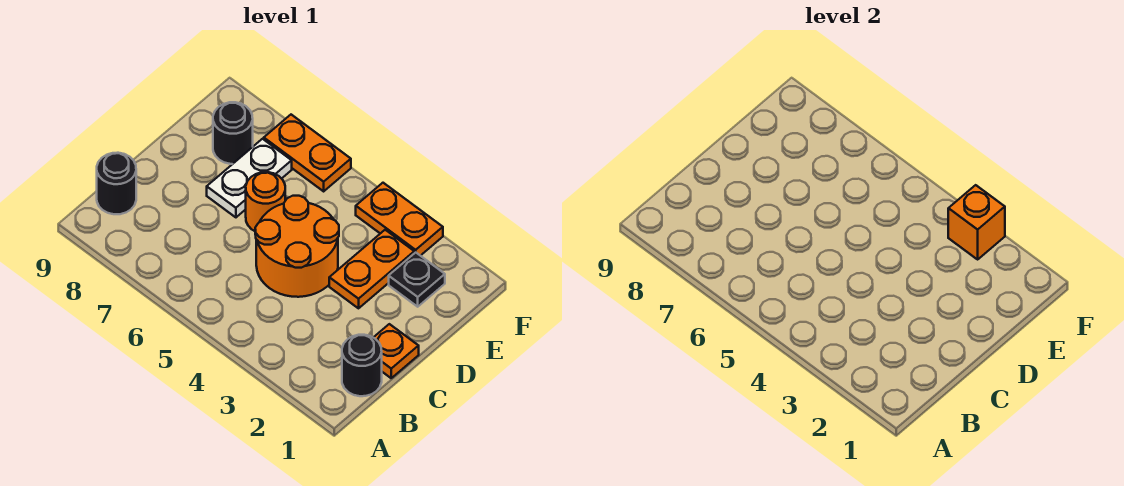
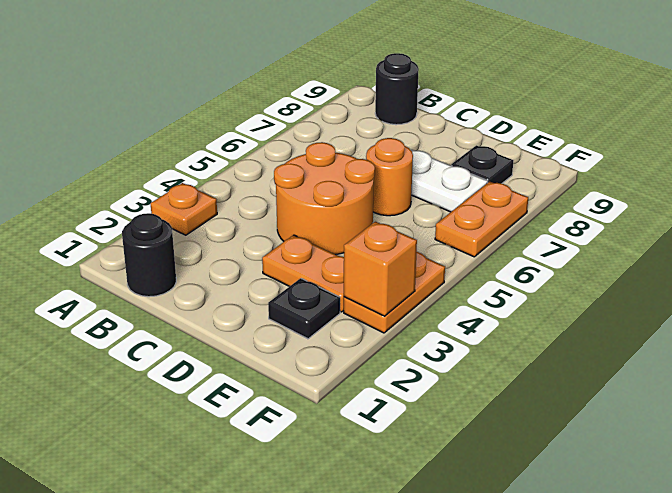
orange plate C1 level 1 -> orange plate A3 level 1
black round brick E8 level 1 -> black plate E8 level 1

